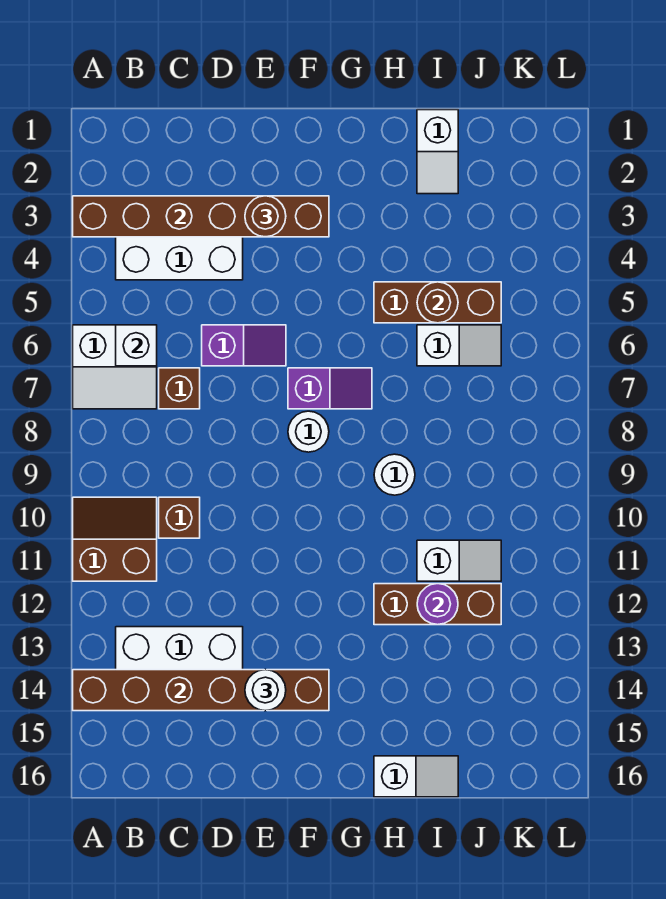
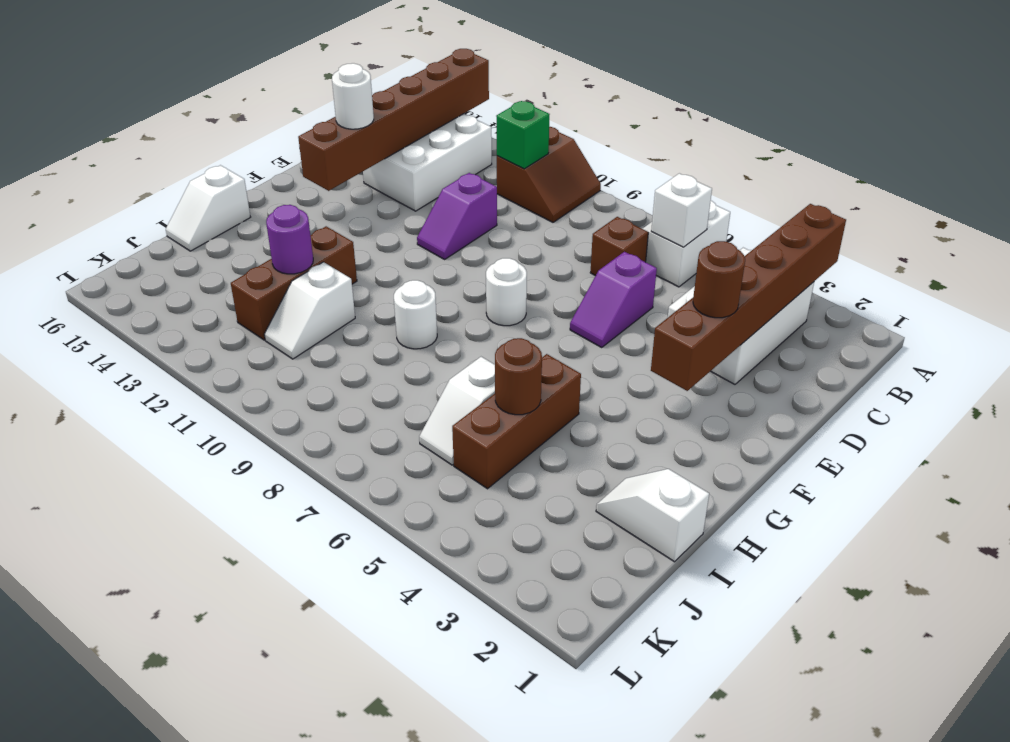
none -> green brick B11 level 2
brown brick C10 level 1 -> none
purple slope F7:G7 level 1 top F -> purple slope D11:E11 level 1 top D

